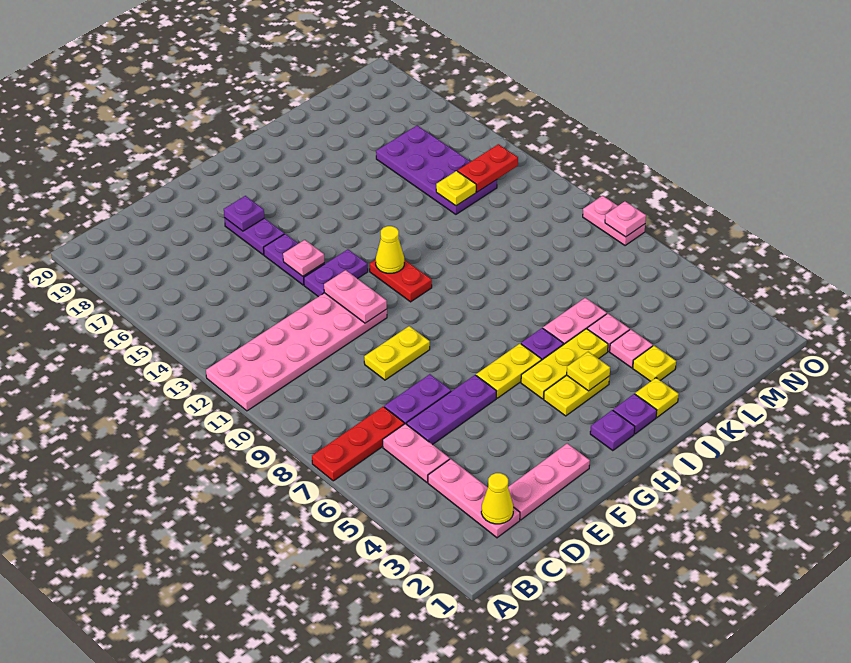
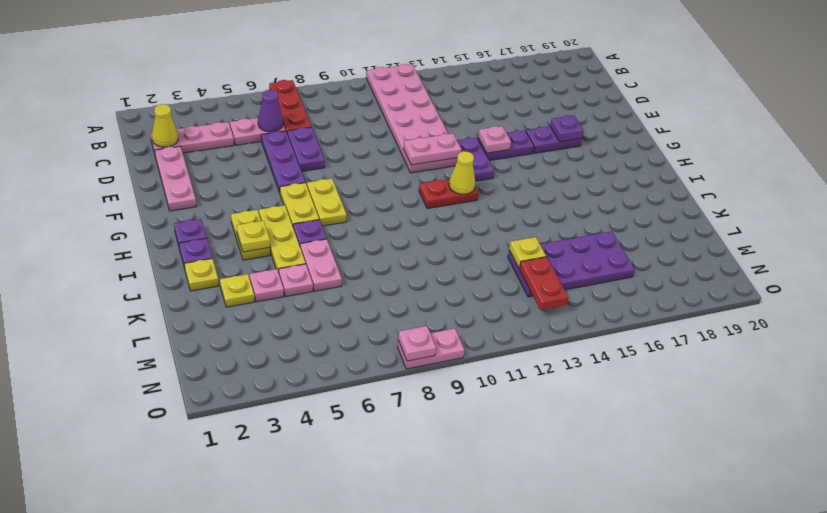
none -> purple cone C6 level 2
yellow plate E9:F9 level 1 -> yellow plate G7:H7 level 1

